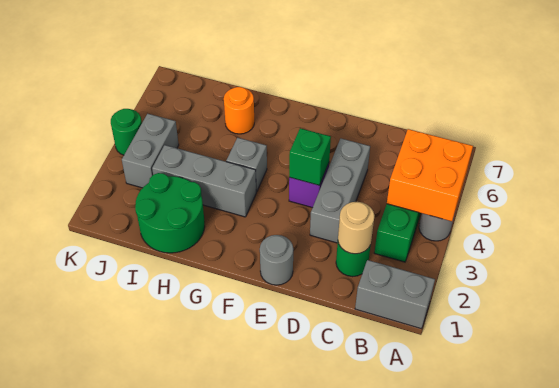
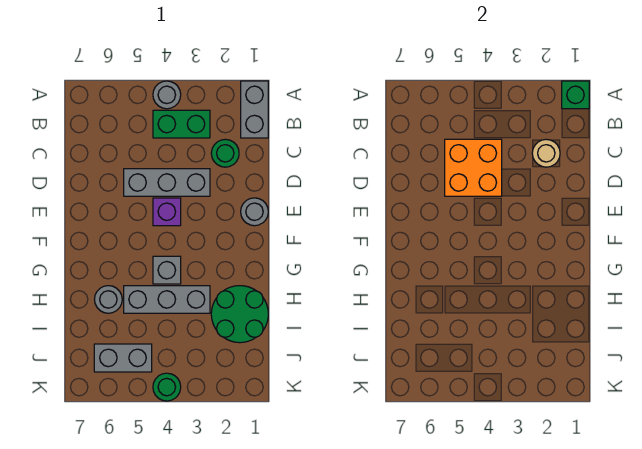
orange brick A4:B5 level 2 -> orange brick C4:D5 level 2
green brick E4 level 2 -> green brick A1 level 2
grey brick G3:I3 level 1 -> grey brick H3:H5 level 1
orange round brick H6 level 1 -> grey round brick H6 level 1
grey brick J3:J4 level 1 -> grey brick J5:J6 level 1

